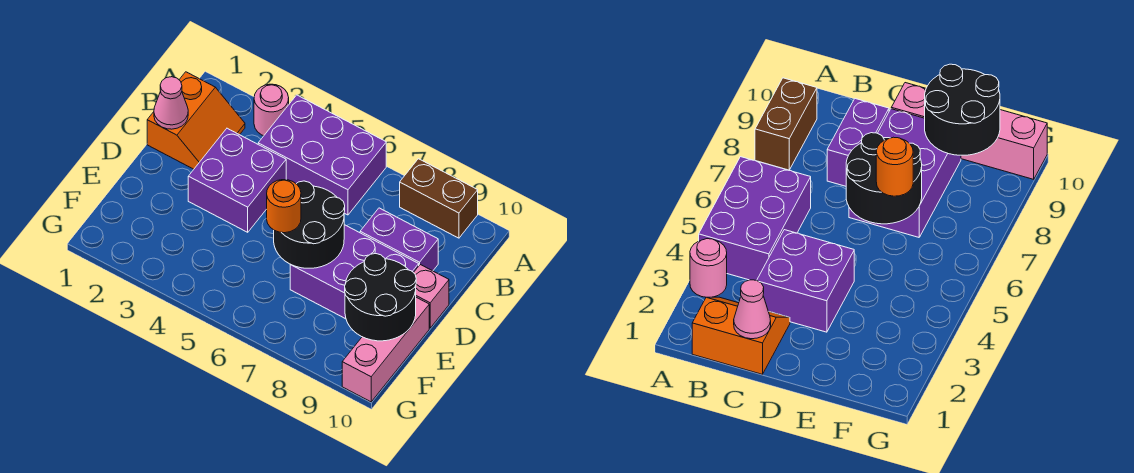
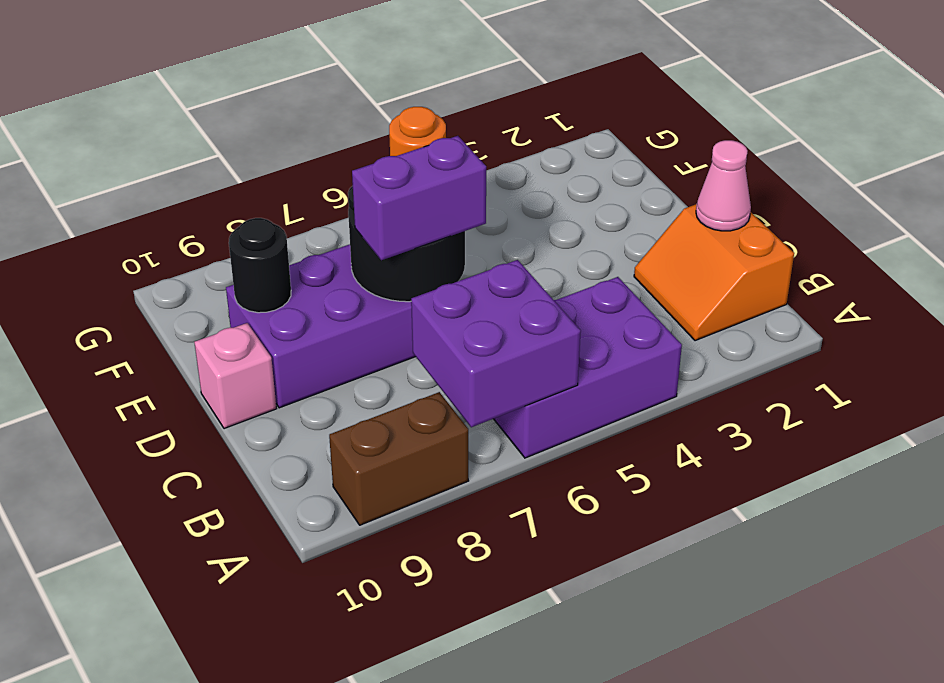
pink round brick A3 level 1 -> none
purple brick C3:D4 level 1 -> purple brick A6:B7 level 2
purple brick C8:C9 level 1 -> purple brick D6:D7 level 3
black round brick E9:F10 level 2 -> black round brick E9 level 2
pink brick E10:G10 level 1 -> none

